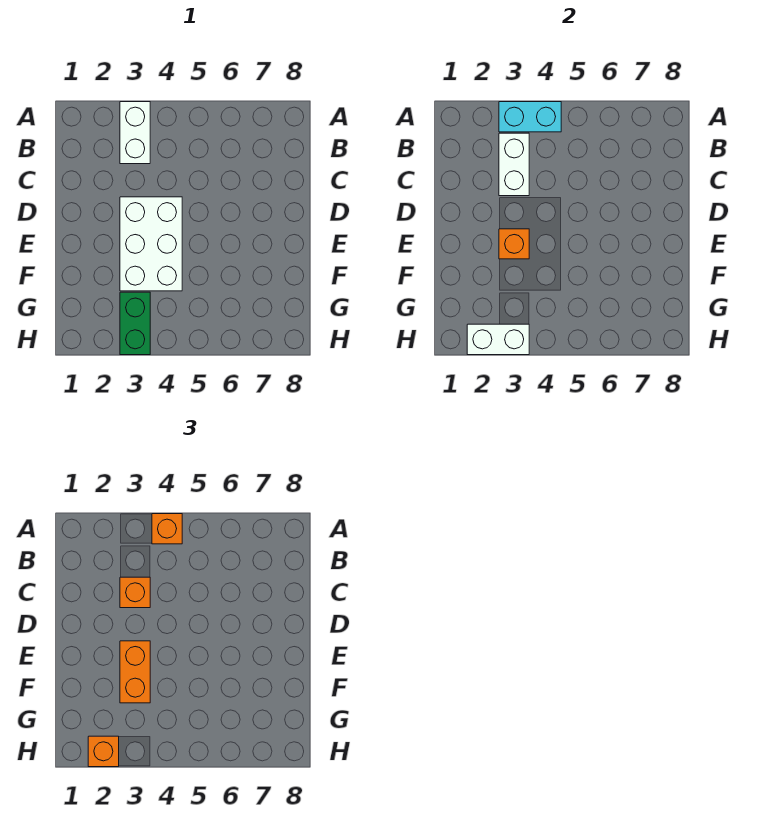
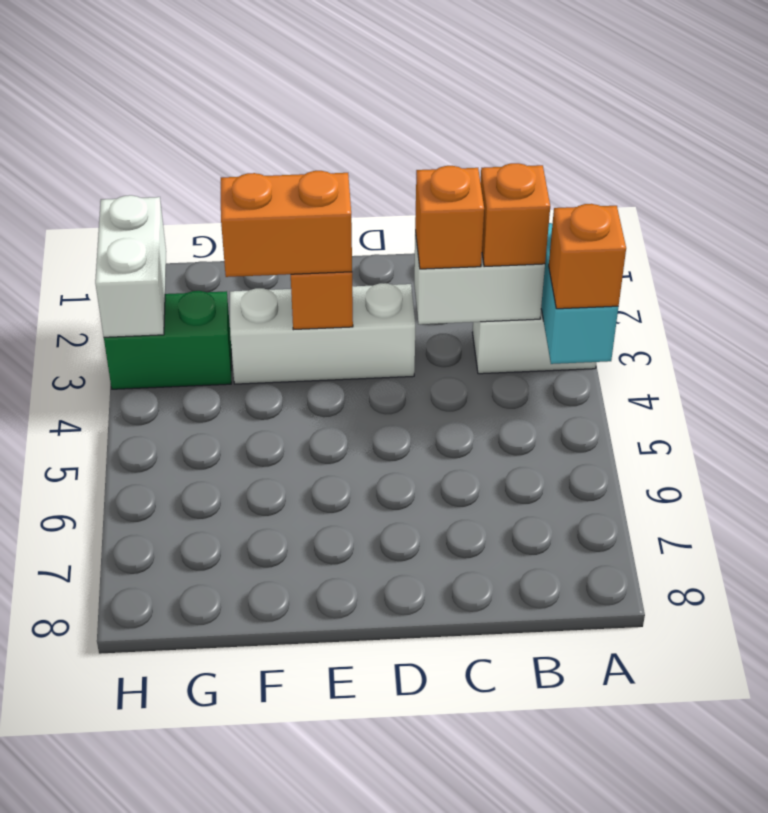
white brick D3:F4 level 1 -> white brick D3:F3 level 1
orange brick H2 level 3 -> orange brick B3 level 3

